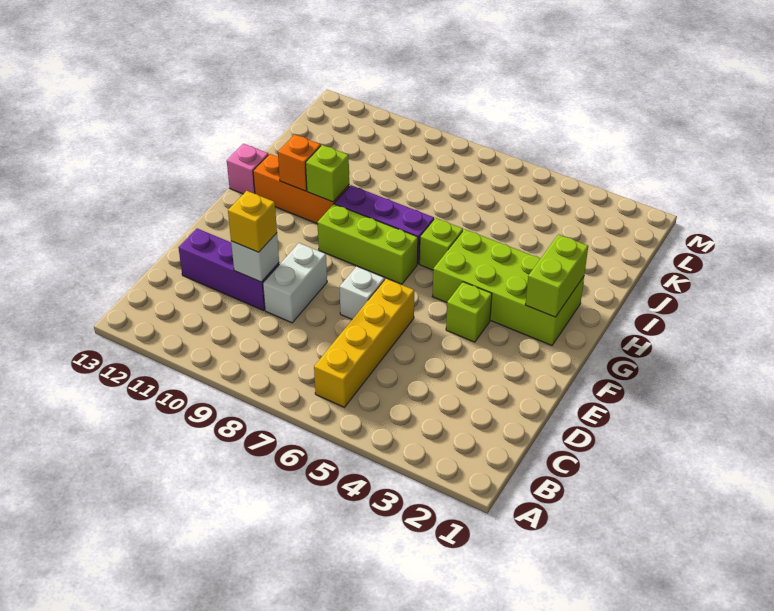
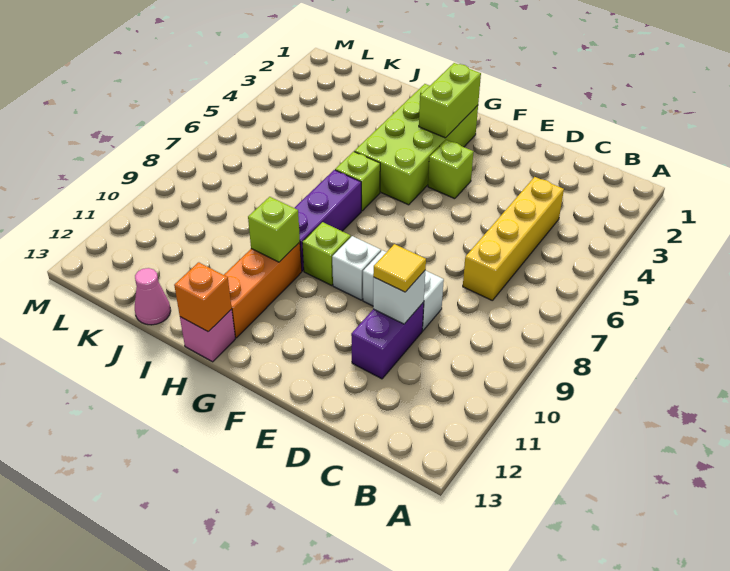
yellow brick B6:E6 level 1 -> yellow brick C4:C7 level 1
purple brick D10:D12 level 1 -> purple brick D10:D11 level 1
yellow brick D10 level 3 -> yellow tile D10 level 3
white brick E7 level 1 -> white brick F9 level 1
lime brick G2:H2 level 2 -> lime brick G2:G3 level 2
lime brick G7:G9 level 1 -> lime brick G9 level 1
orange brick H11 level 2 -> orange brick H13 level 2
none -> pink cone J13 level 1

